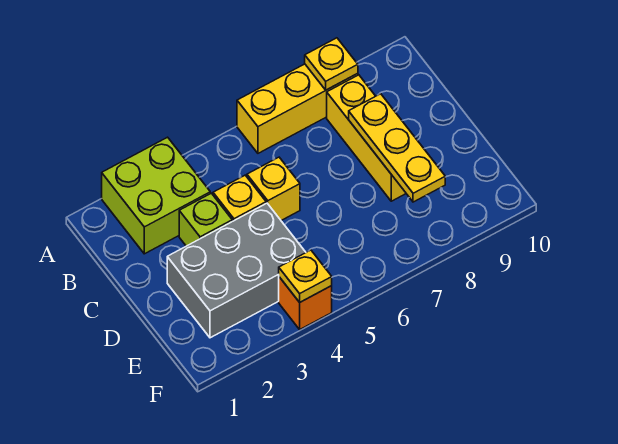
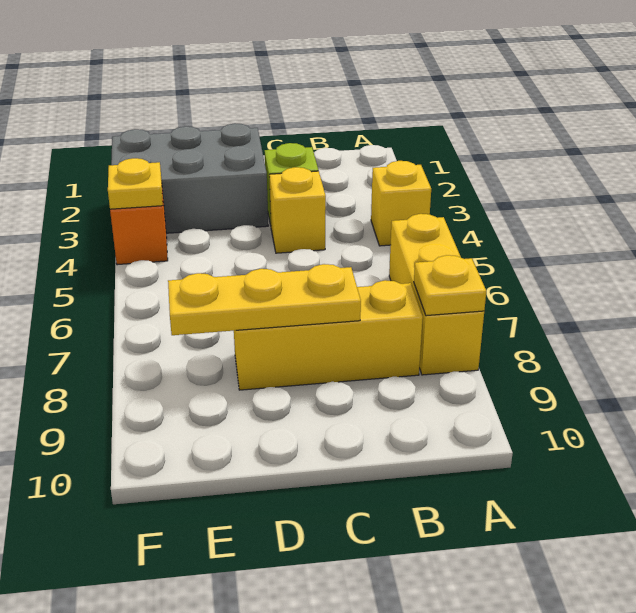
lime brick A2:B3 level 1 -> none
yellow brick C5 level 1 -> yellow brick A4 level 1
grey brick D2:E4 level 1 -> grey brick D2:F3 level 1

